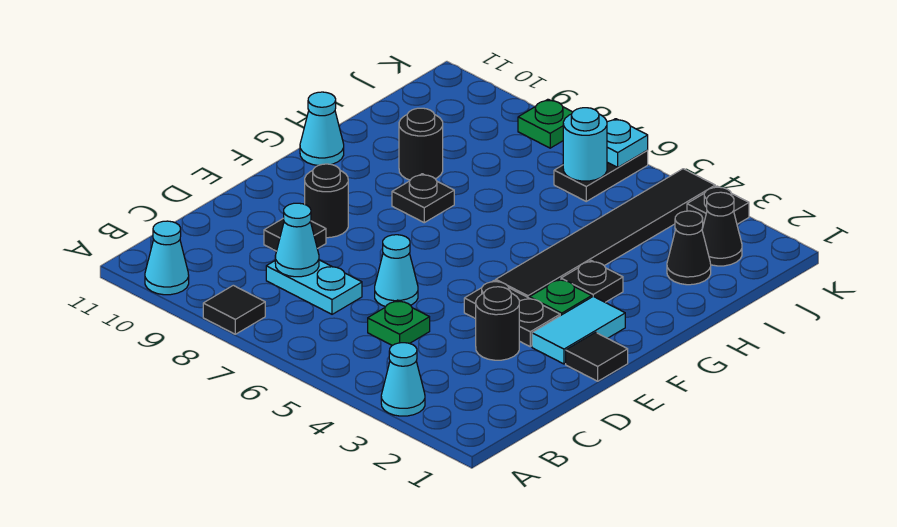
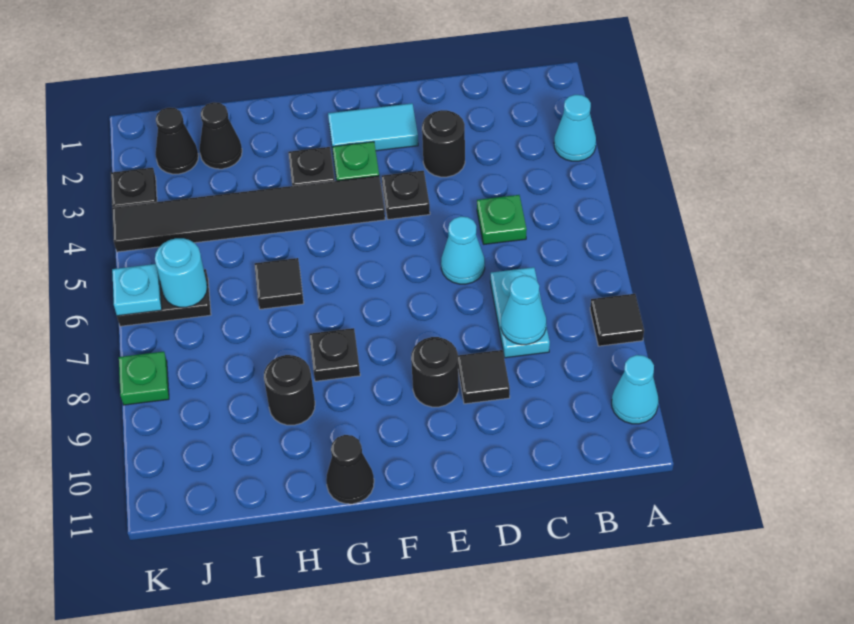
black tile E1 level 1 -> black tile H6 level 1
black plate E3:E4 level 1 -> black plate E4 level 1
cyan cone G11 level 1 -> black cone G11 level 1

